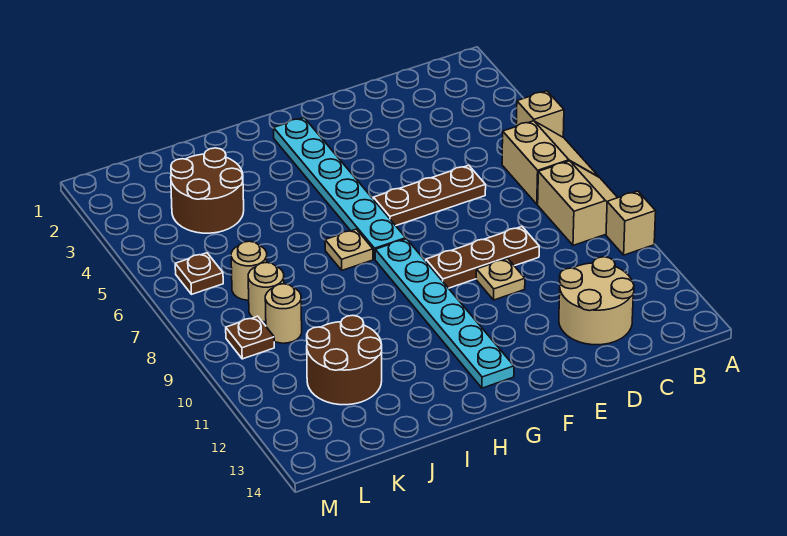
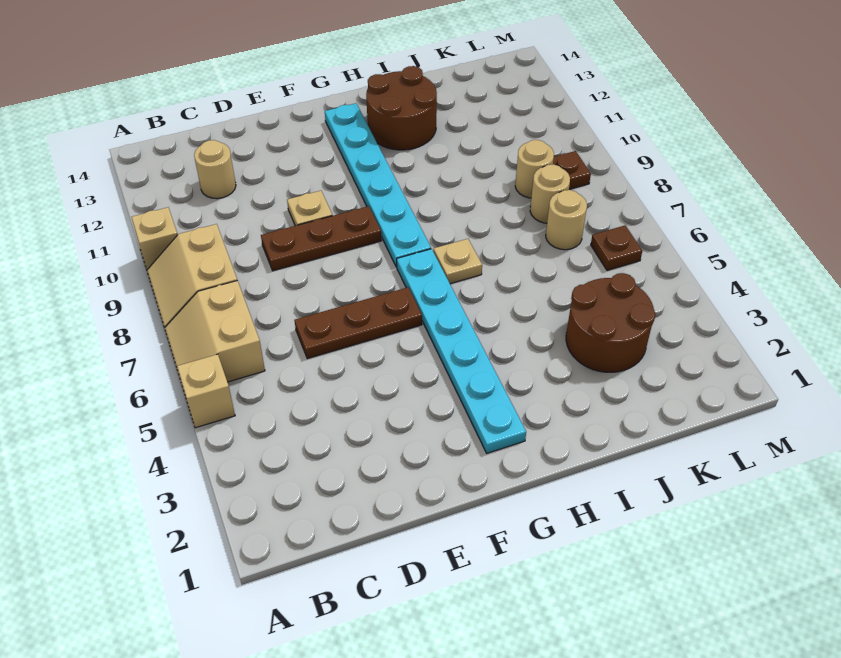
tan round brick C12:D13 level 1 -> tan round brick C12 level 1
brown round brick J11:K12 level 1 -> brown round brick H12:I13 level 1

